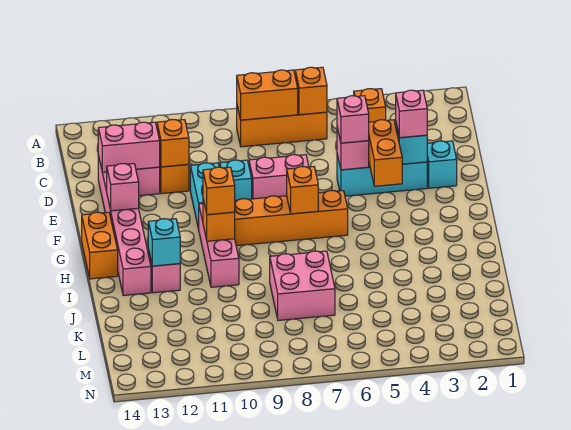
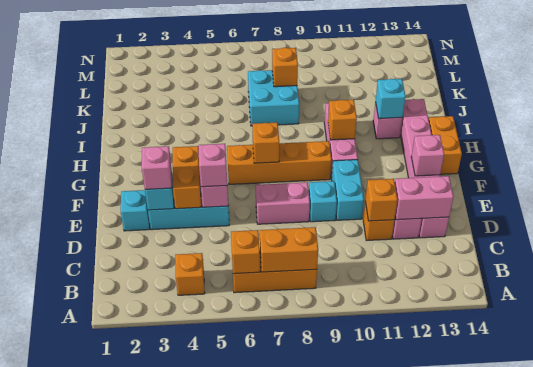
orange brick H10 level 3 -> orange brick K8 level 2
pink brick J7:K8 level 1 -> cyan brick J7:K8 level 1

